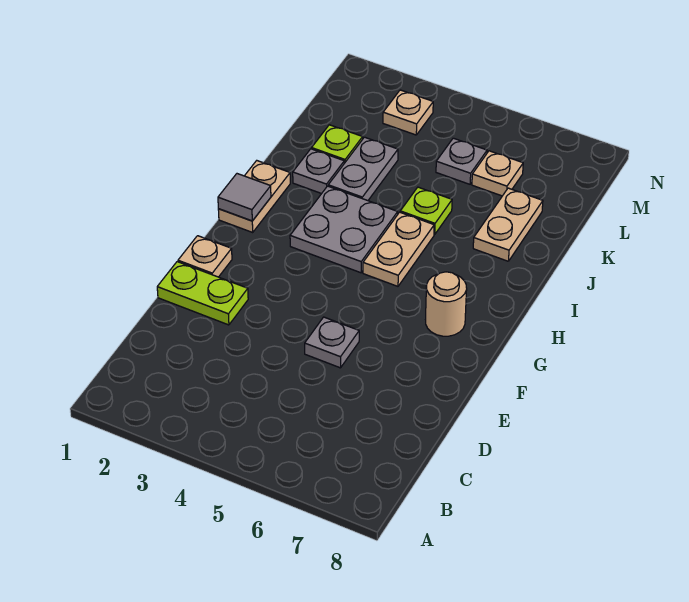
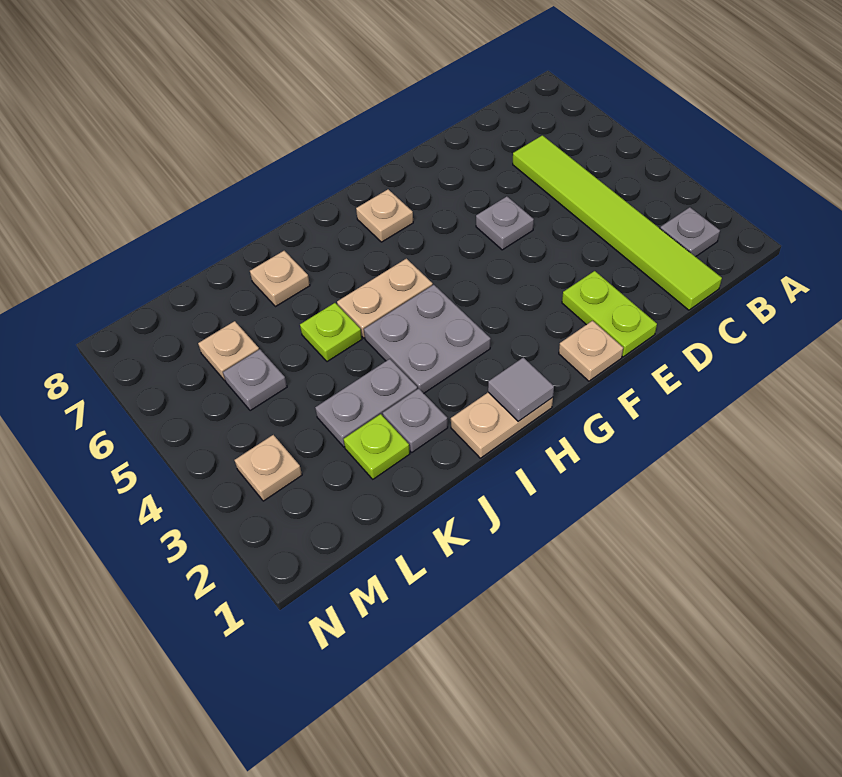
none -> grey plate B2 level 1
none -> lime tile C1:C6 level 1
tan round brick G7 level 1 -> tan plate G7 level 1
tan plate J7:K7 level 1 -> tan plate J7 level 1

